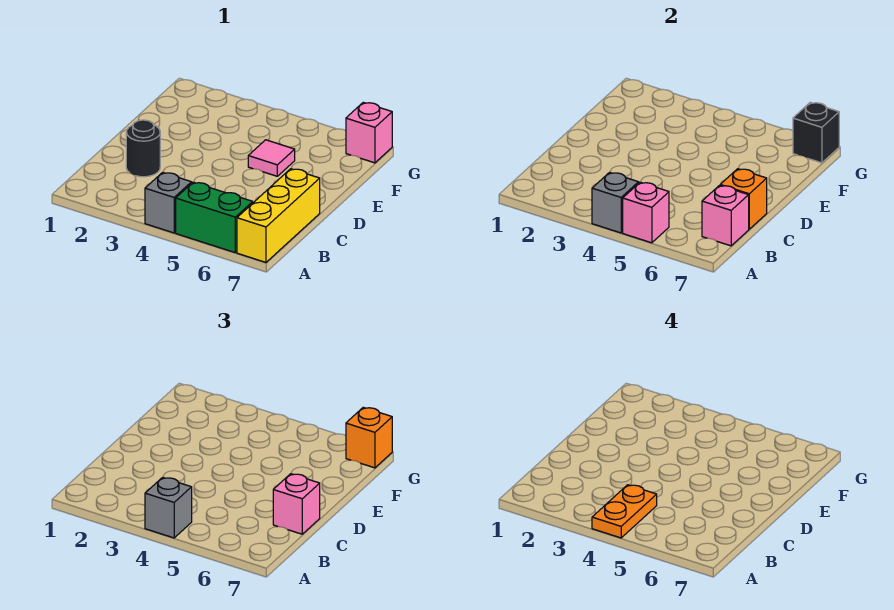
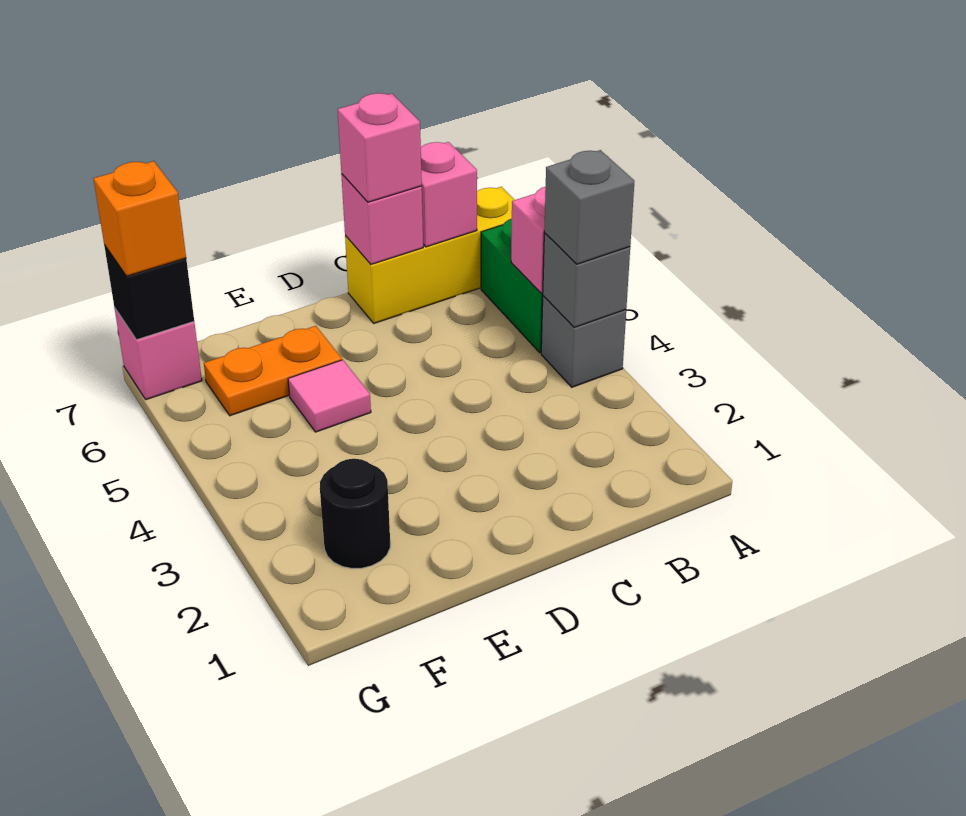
orange plate A4:B4 level 4 -> orange plate E6:F6 level 1
black round brick C2 level 1 -> black round brick F2 level 1
orange brick C7 level 2 -> pink brick C7 level 2

